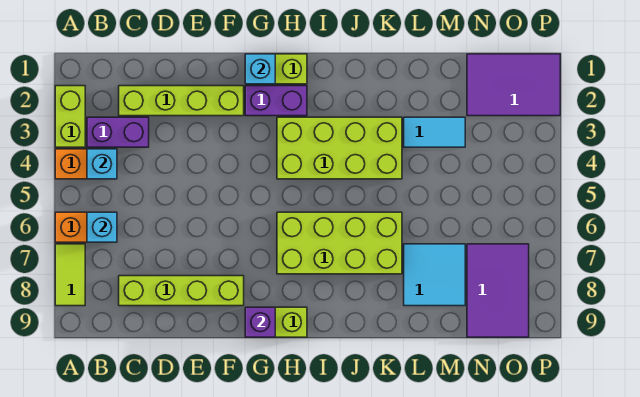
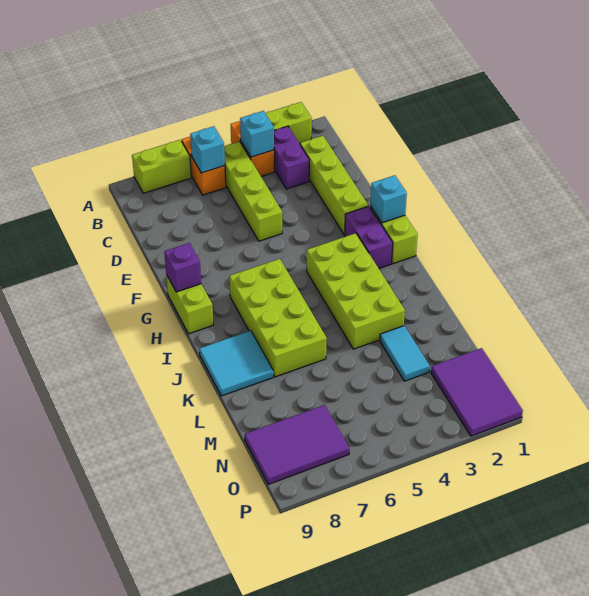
lime tile A7:A8 level 1 -> lime brick A7:A8 level 1
lime brick C8:F8 level 1 -> lime brick B5:E5 level 1
cyan tile L7:M8 level 1 -> cyan tile J8:K9 level 1

